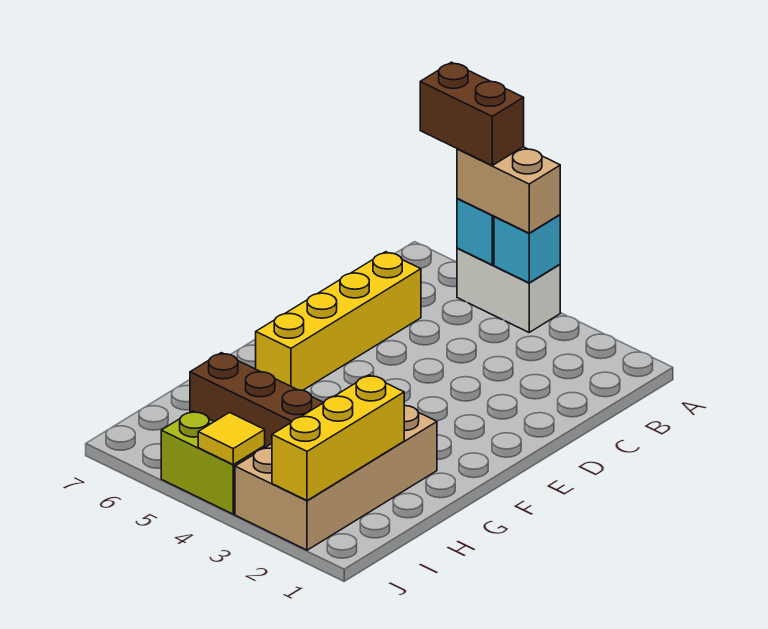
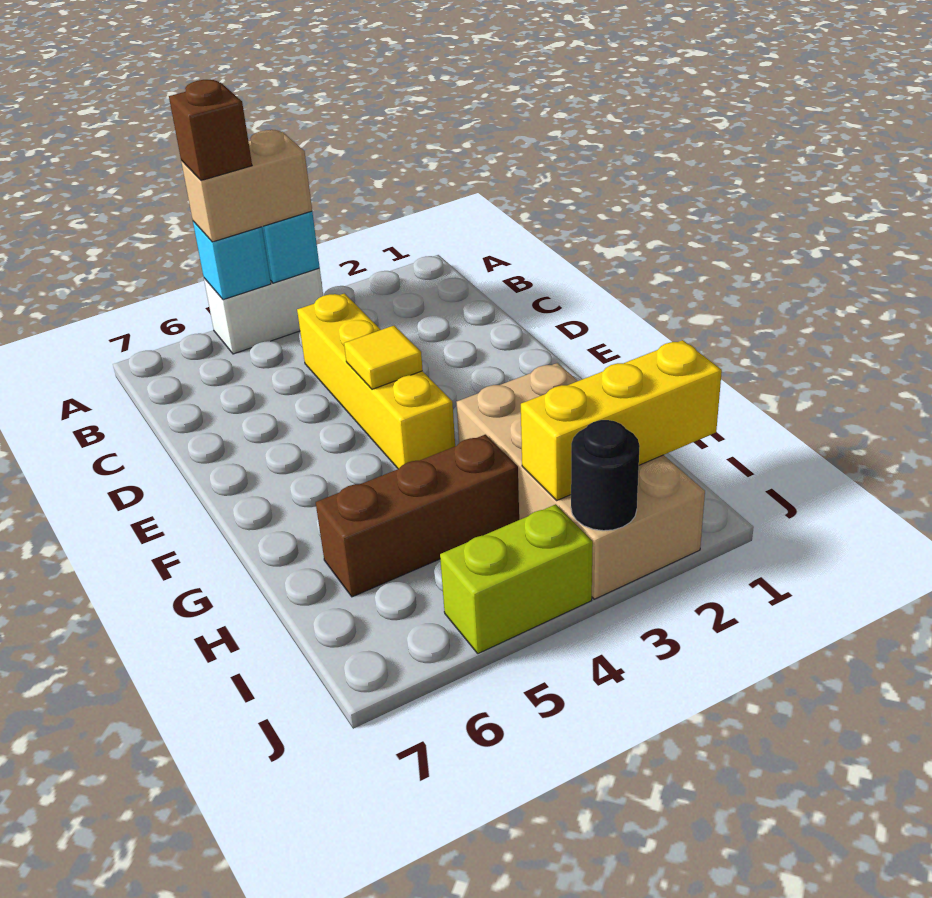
brown brick A5:A6 level 4 -> brown brick A5 level 4
yellow brick C6:F6 level 1 -> yellow brick C4:F4 level 1
yellow brick H2:J2 level 2 -> yellow brick I1:I3 level 2
none -> black round brick J3 level 2
yellow tile J4 level 2 -> yellow tile E4 level 2

